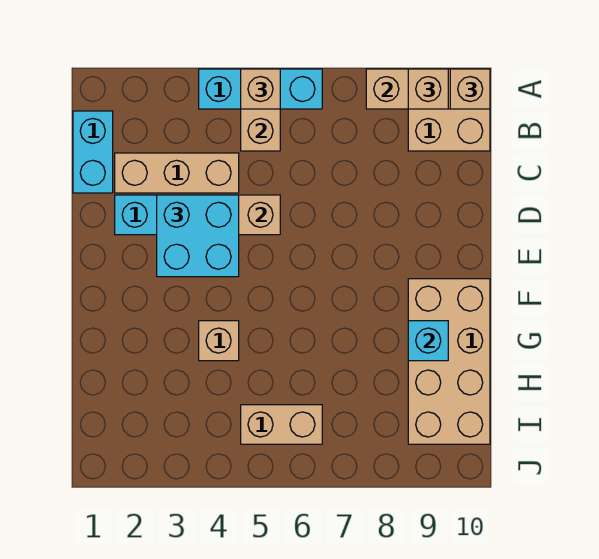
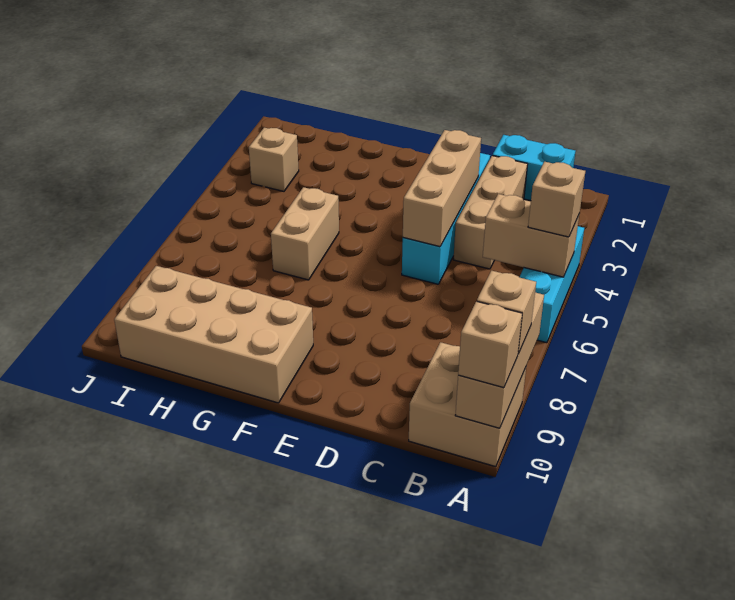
cyan brick D3:E4 level 3 -> none
tan brick G4 level 1 -> tan brick I3 level 1
cyan brick G9 level 2 -> none
tan brick I5:I6 level 1 -> tan brick G5:G6 level 1

